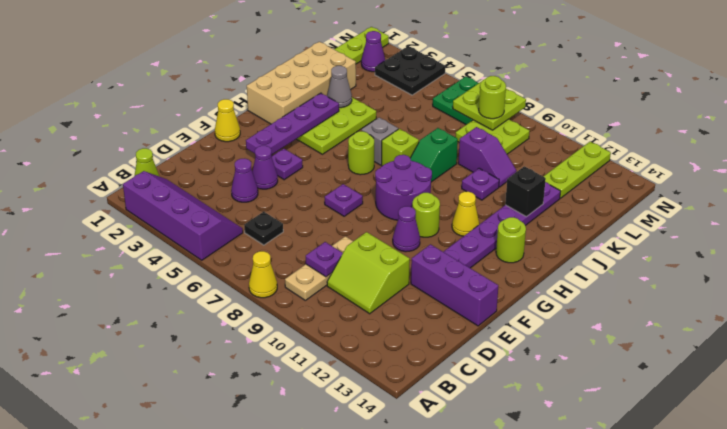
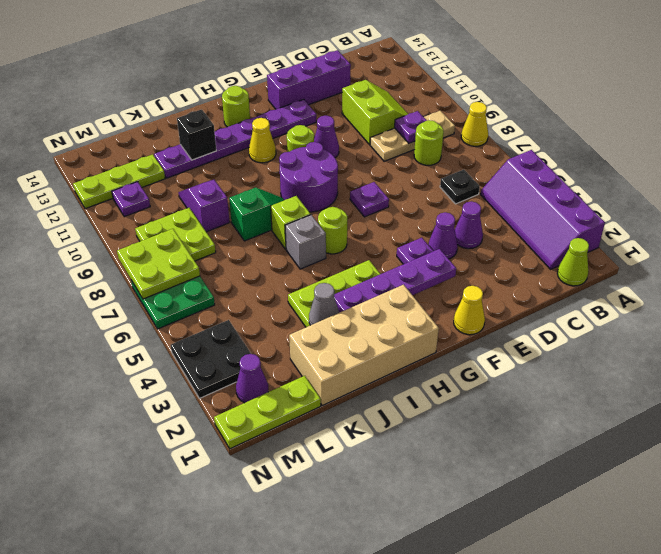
purple brick E12:E14 level 1 -> purple brick D13:F13 level 1
purple plate J10 level 1 -> purple plate M11 level 1
lime round brick M8 level 3 -> lime round brick C8 level 1

